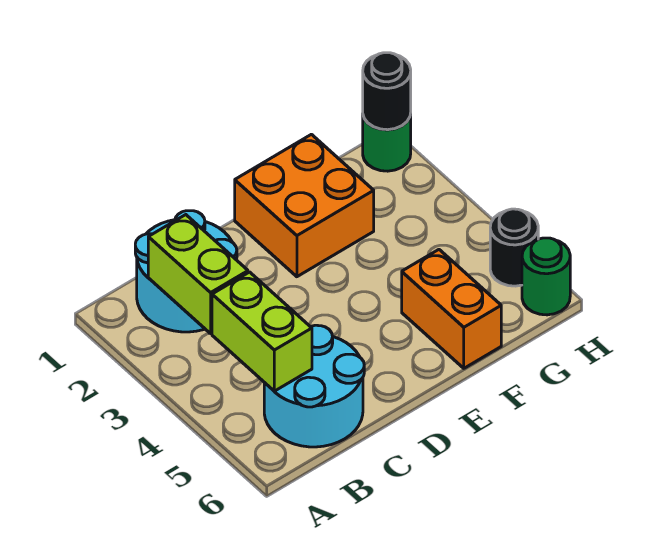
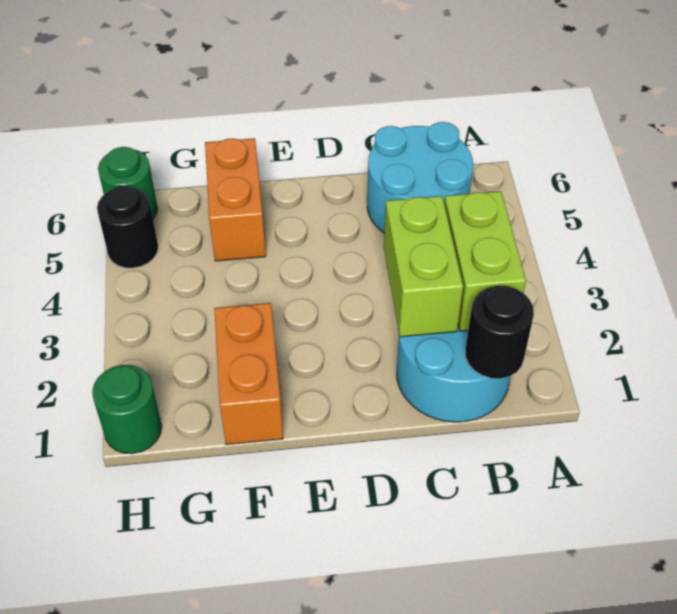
lime brick B4:B5 level 2 -> lime brick C2:C3 level 2
orange brick E1:F2 level 1 -> orange brick F1:F2 level 1
black round brick H1 level 2 -> black round brick B1 level 2

